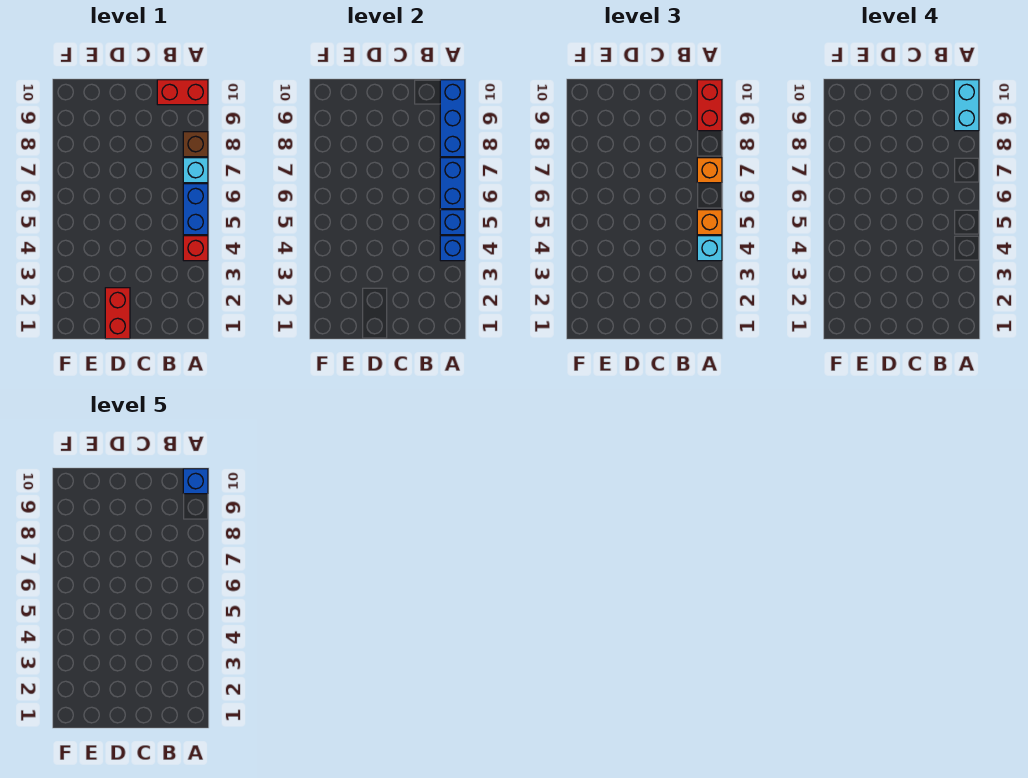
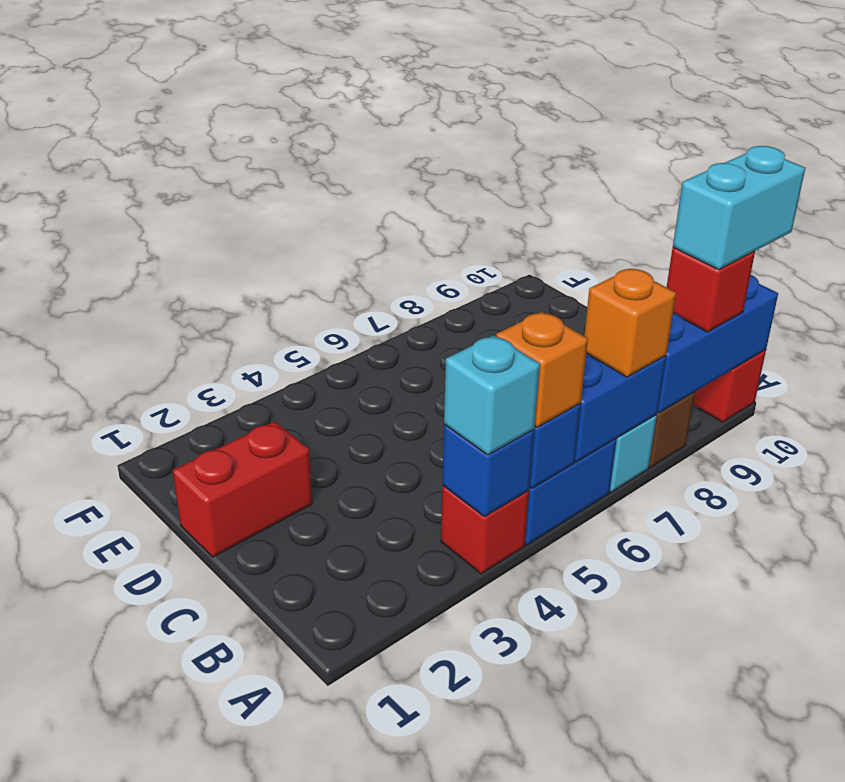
red brick A9:A10 level 3 -> red brick A9 level 3
blue brick A10 level 5 -> none

